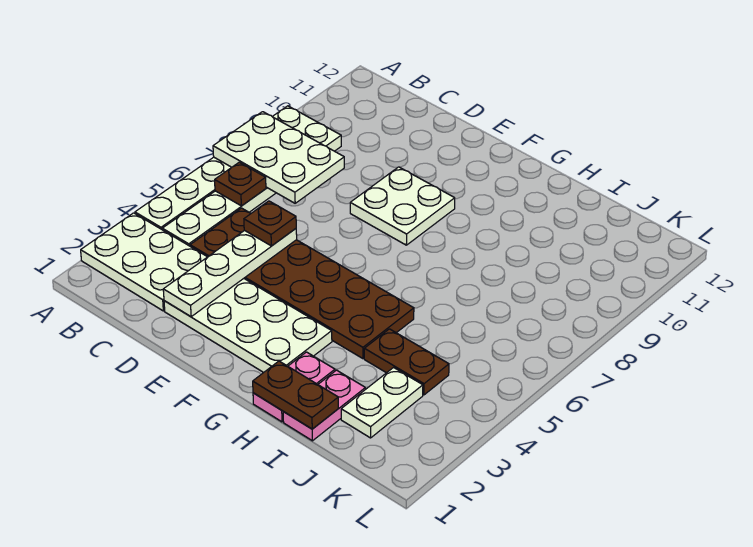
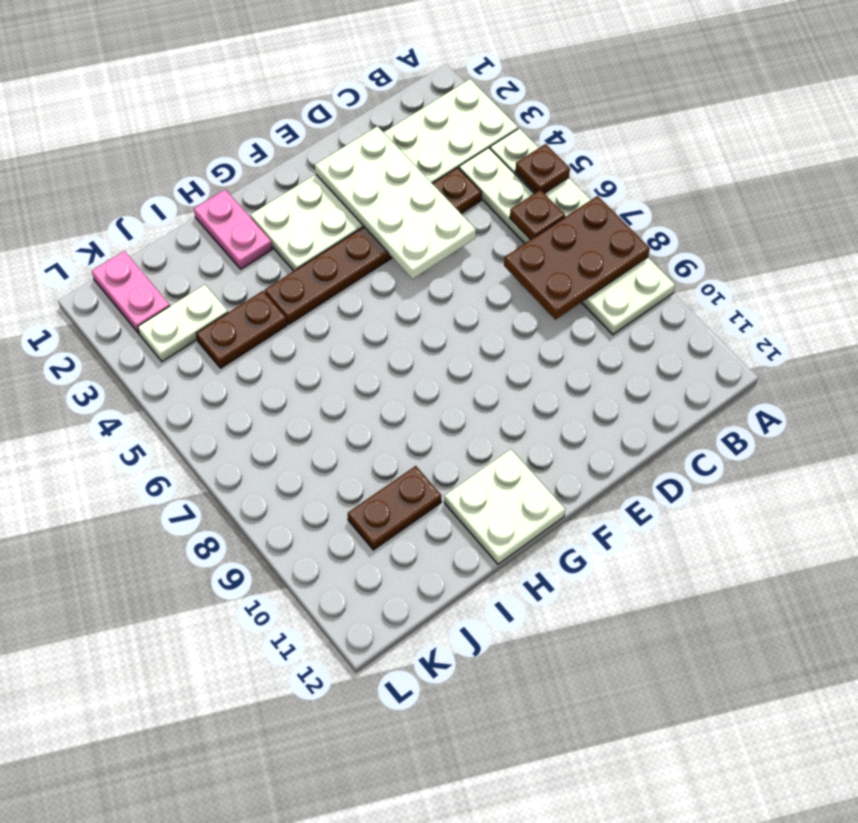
white plate A7:C8 level 2 -> brown plate A7:C8 level 2
brown plate C4:H5 level 1 -> brown plate C4:H4 level 1
white plate D2:D5 level 2 -> white plate D2:E5 level 2
brown plate D5 level 3 -> brown plate A5 level 2
white plate E8:F9 level 1 -> white plate G11:H12 level 1
brown plate H1:I1 level 2 -> brown plate I10:J10 level 1
pink plate I1:I2 level 1 -> pink plate K1:K2 level 1
white plate J2:J3 level 1 -> white plate J3:K3 level 1

